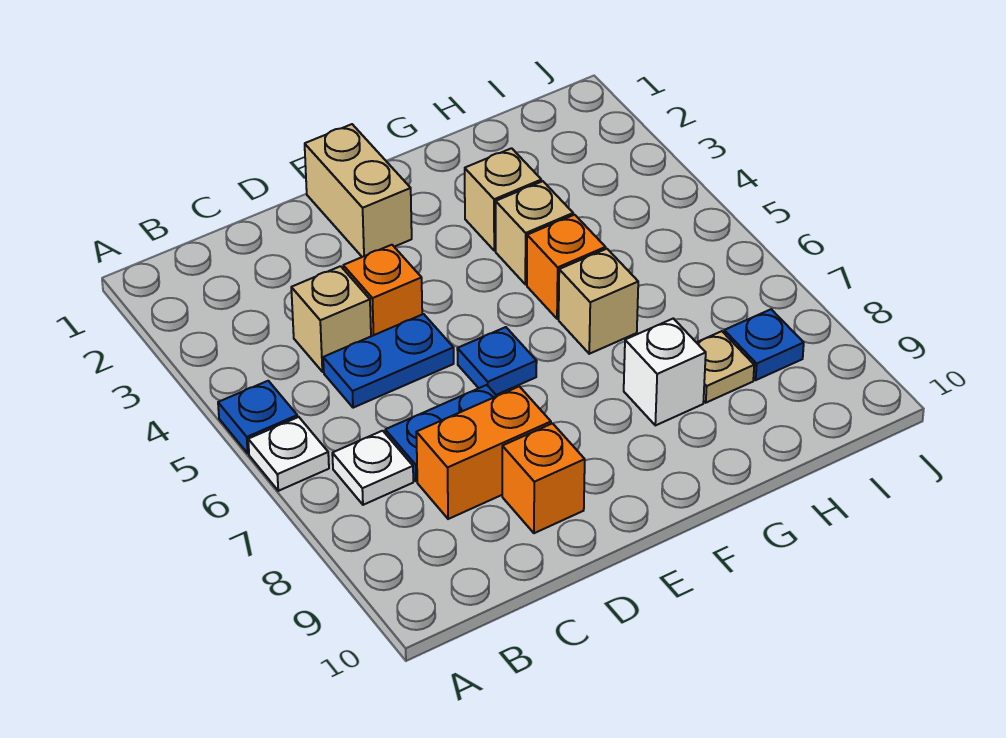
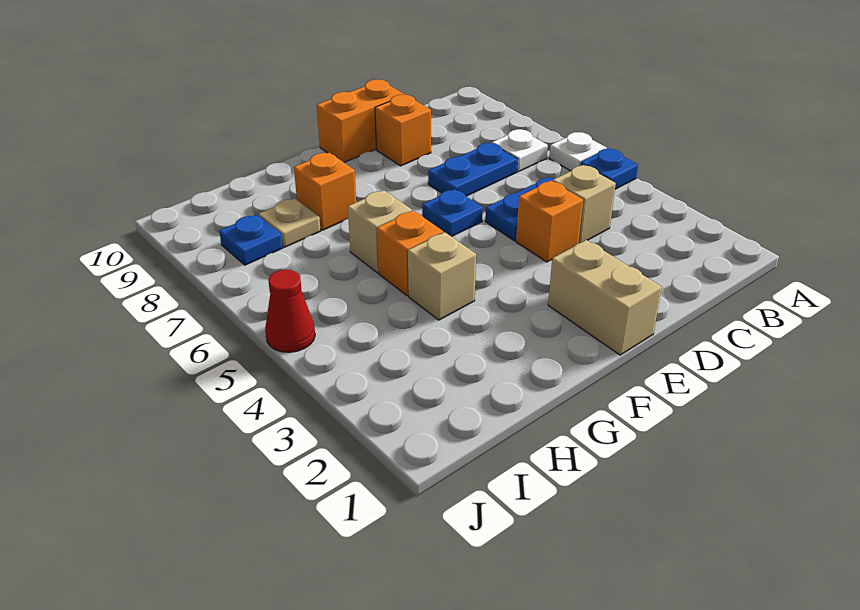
orange brick C8:D8 level 1 -> orange brick D10:E10 level 1
tan brick G3 level 1 -> none
white brick G8 level 1 -> orange brick G8 level 1
none -> red cone J5 level 1

